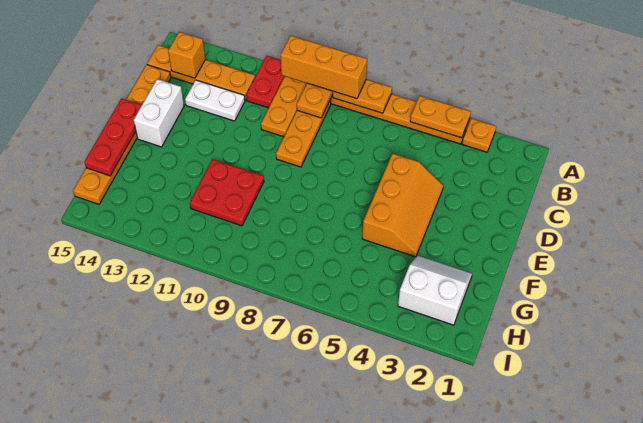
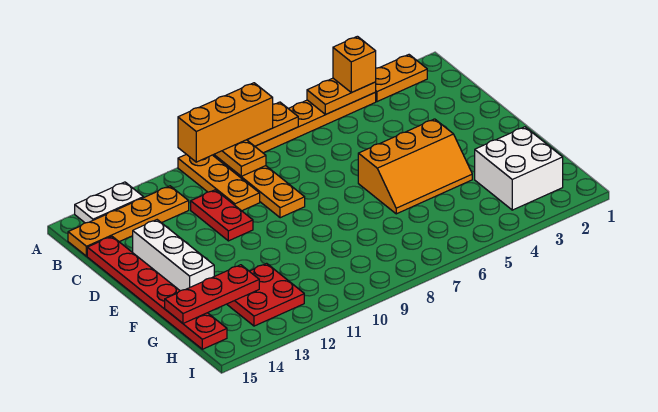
orange plate A3 level 1 -> orange plate A2:A3 level 1
red plate A11:B11 level 1 -> red plate C11:D11 level 1
orange brick B14 level 2 -> orange brick A4 level 3
white plate C12:C13 level 1 -> white plate A13:A14 level 1
orange plate C15:H15 level 1 -> red plate C15:H15 level 1
orange slope D4:F5 level 1 top 5 -> orange slope E4:F6 level 1 top E
white brick D14:E14 level 1 -> white brick D14:F14 level 1
red plate E15:G15 level 2 -> red plate G13:G15 level 2
red plate F10:G11 level 1 -> red plate G12:H13 level 1
white slope G2:H3 level 1 top H -> white brick G2:H3 level 1

